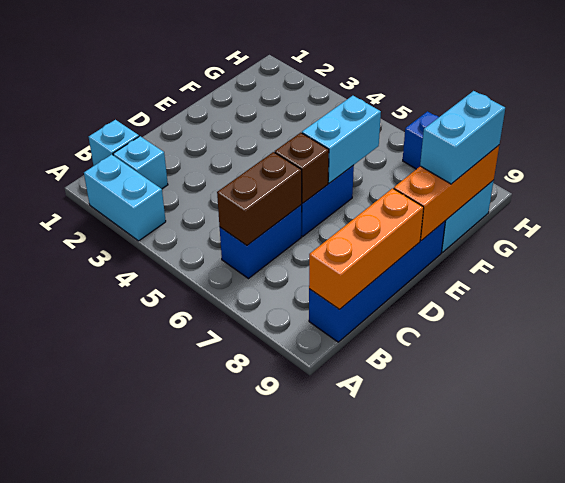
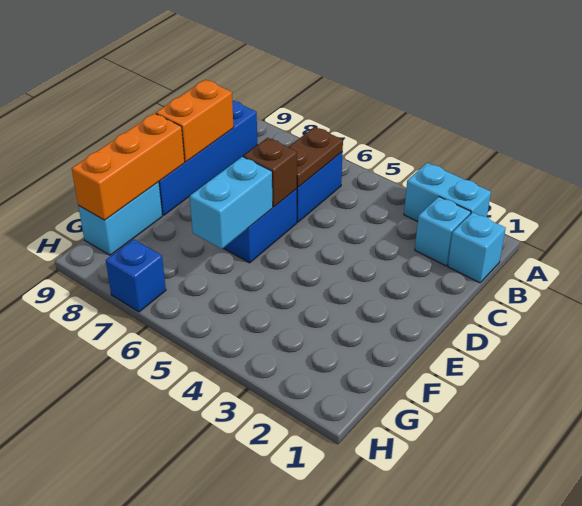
brown brick B6:C6 level 2 -> brown plate B6:C6 level 2
orange brick B9:D9 level 2 -> orange brick C9:D9 level 2
cyan brick F9:G9 level 3 -> none

